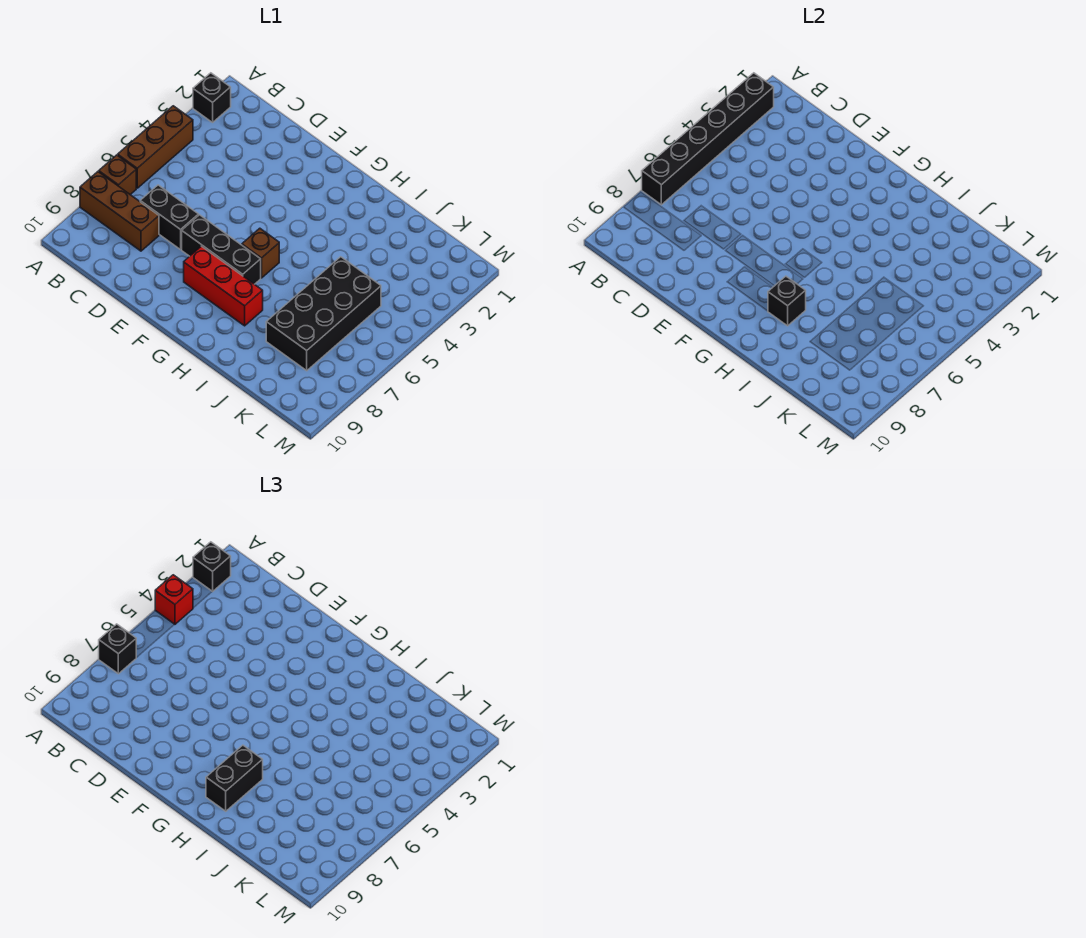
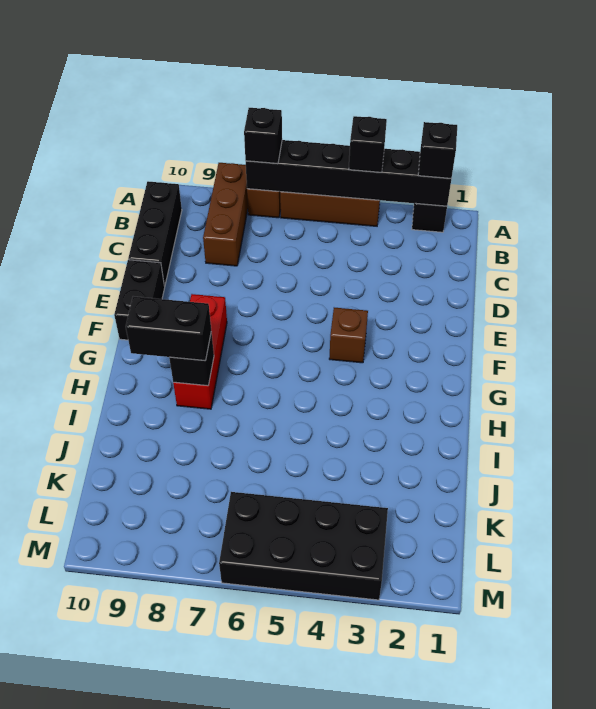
red brick A4 level 3 -> black brick A4 level 3
black brick C7:D7 level 1 -> black brick E10:F10 level 1
black brick E7:G7 level 1 -> black brick B10:D10 level 1
brown brick G6 level 1 -> brown brick F4 level 1
black brick J5:K8 level 1 -> black brick L3:M6 level 1

